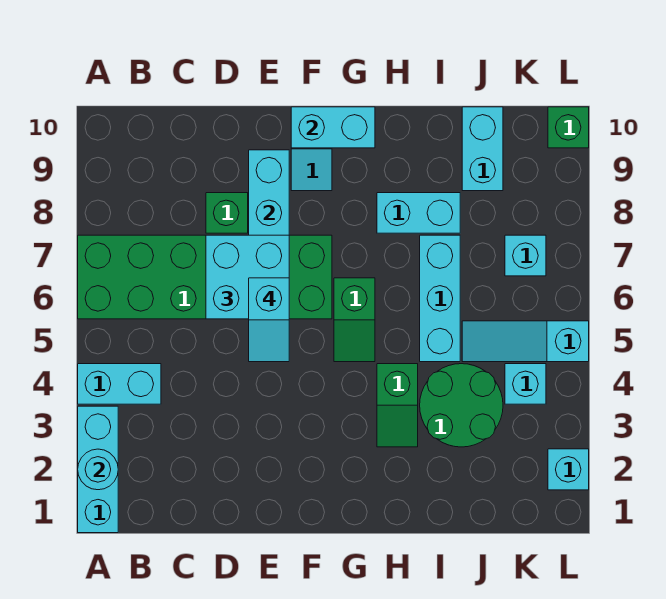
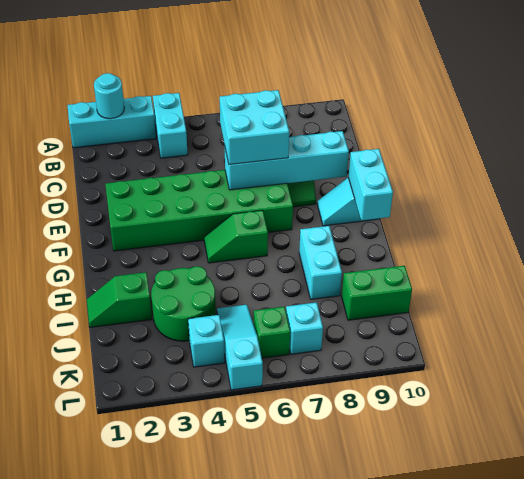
green brick A6:F7 level 1 -> green brick E2:F7 level 1
cyan slope E5:E6 level 4 top 6 -> none
green slope H3:H4 level 1 top 4 -> green slope I1:I2 level 1 top 2
cyan brick I5:I7 level 1 -> none
cyan brick J9:J10 level 1 -> green brick J9:J10 level 1
cyan brick L2 level 1 -> none
green brick L10 level 1 -> green brick K6 level 1

